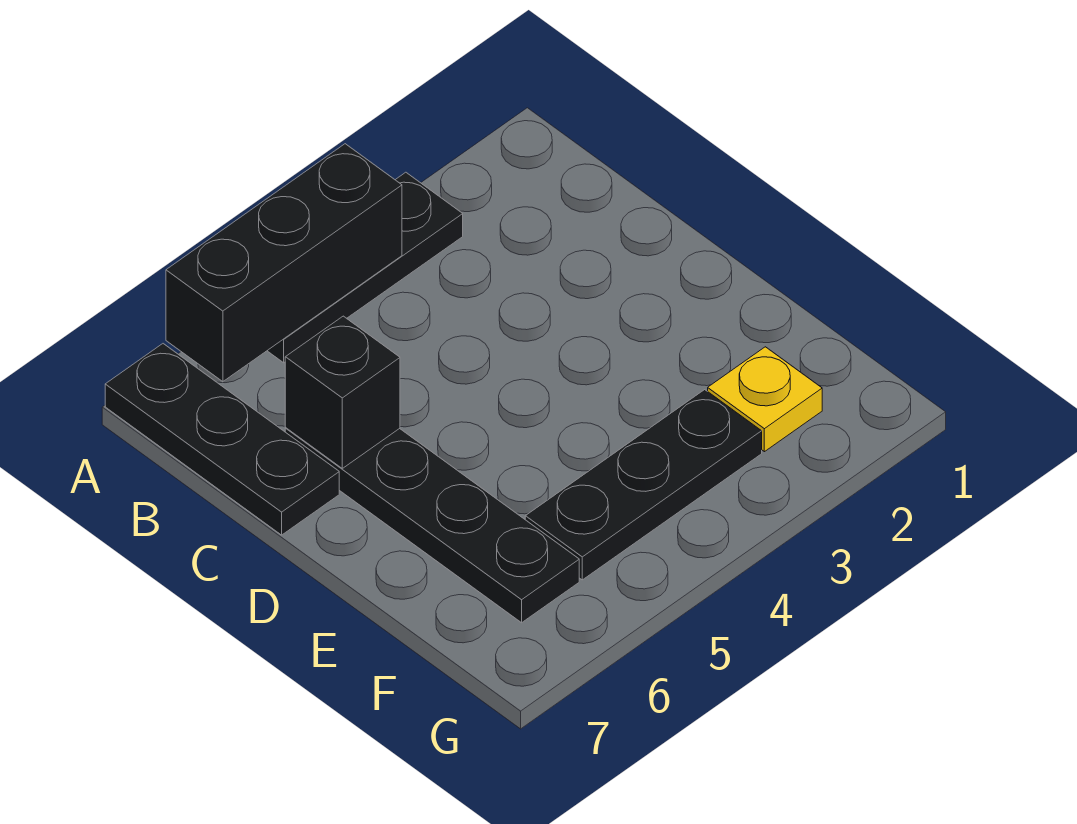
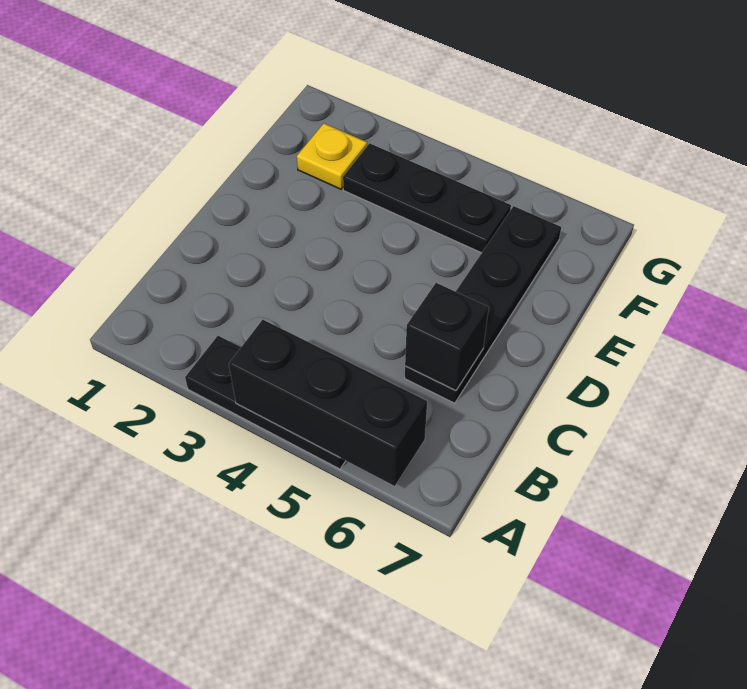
black plate A7:C7 level 1 -> none

